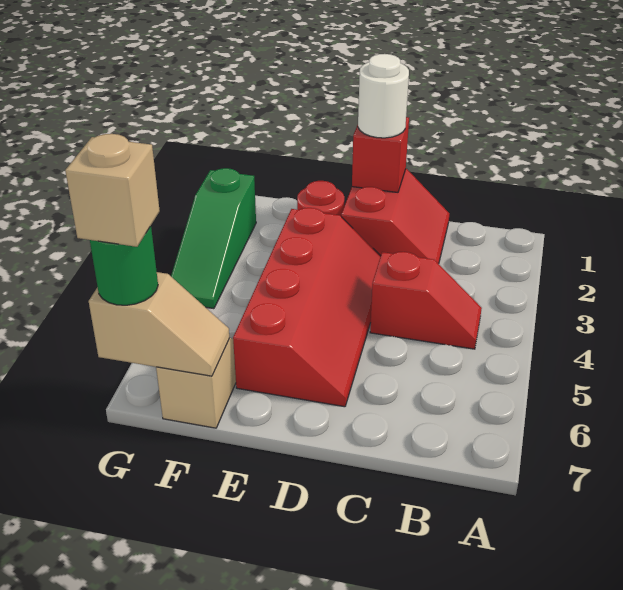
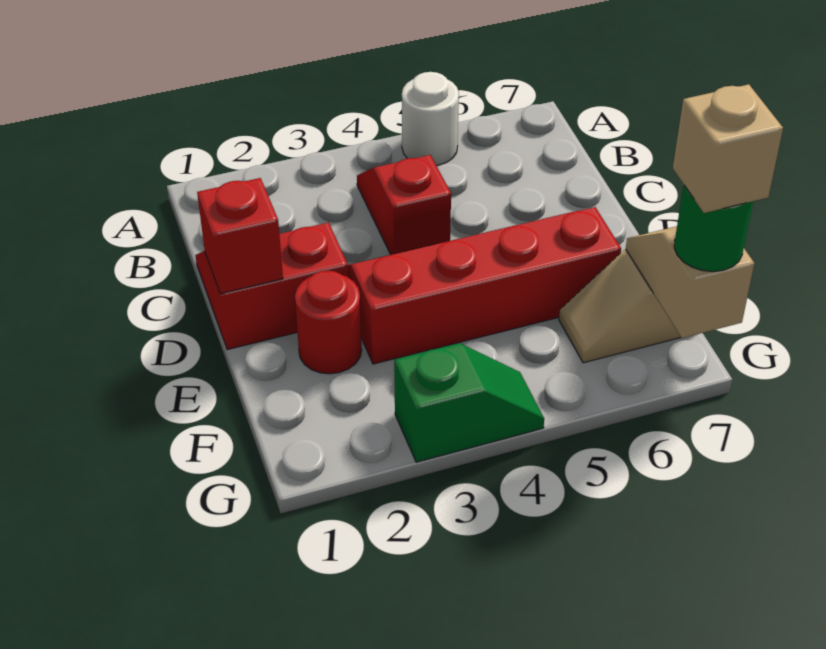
white round brick D1 level 3 -> white round brick A5 level 1
green slope G2:G4 level 1 top 2 -> green slope G3:G4 level 1 top 3

